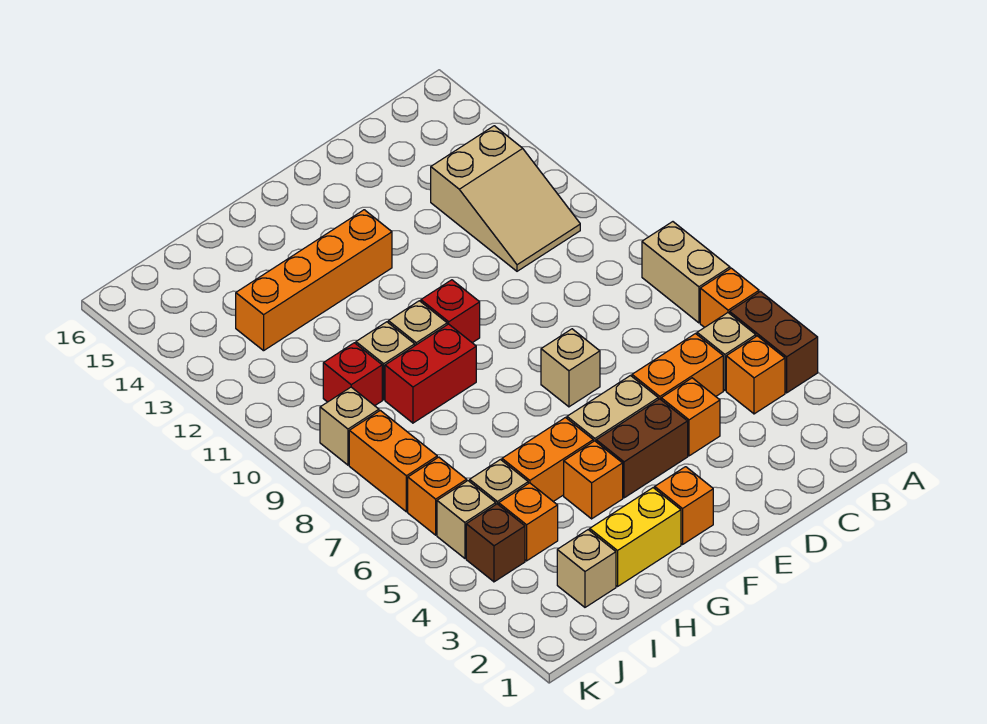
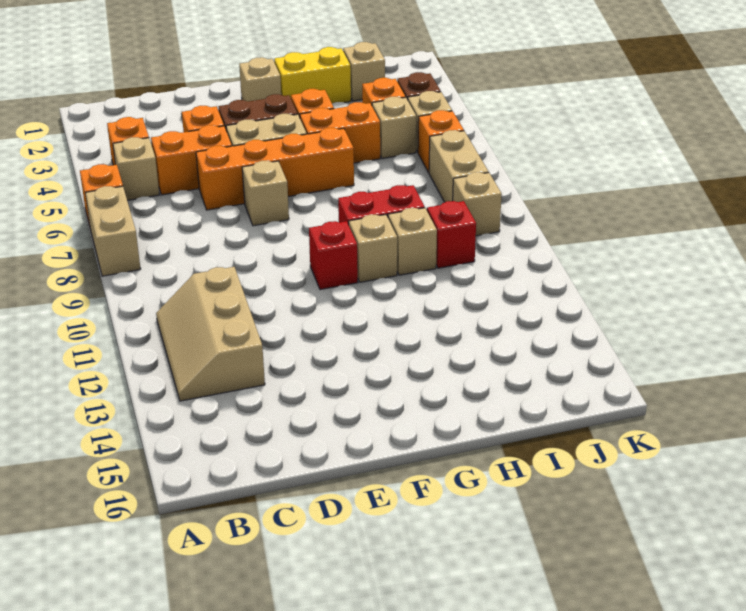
brown brick A4:A5 level 1 -> none
tan slope B11:C13 level 1 top 13 -> tan slope B11:C13 level 1 top C
orange brick F2 level 1 -> tan brick F2 level 1
orange brick F13:I13 level 1 -> orange brick D6:G6 level 1
orange brick J7:J8 level 1 -> tan brick J7:J8 level 1

